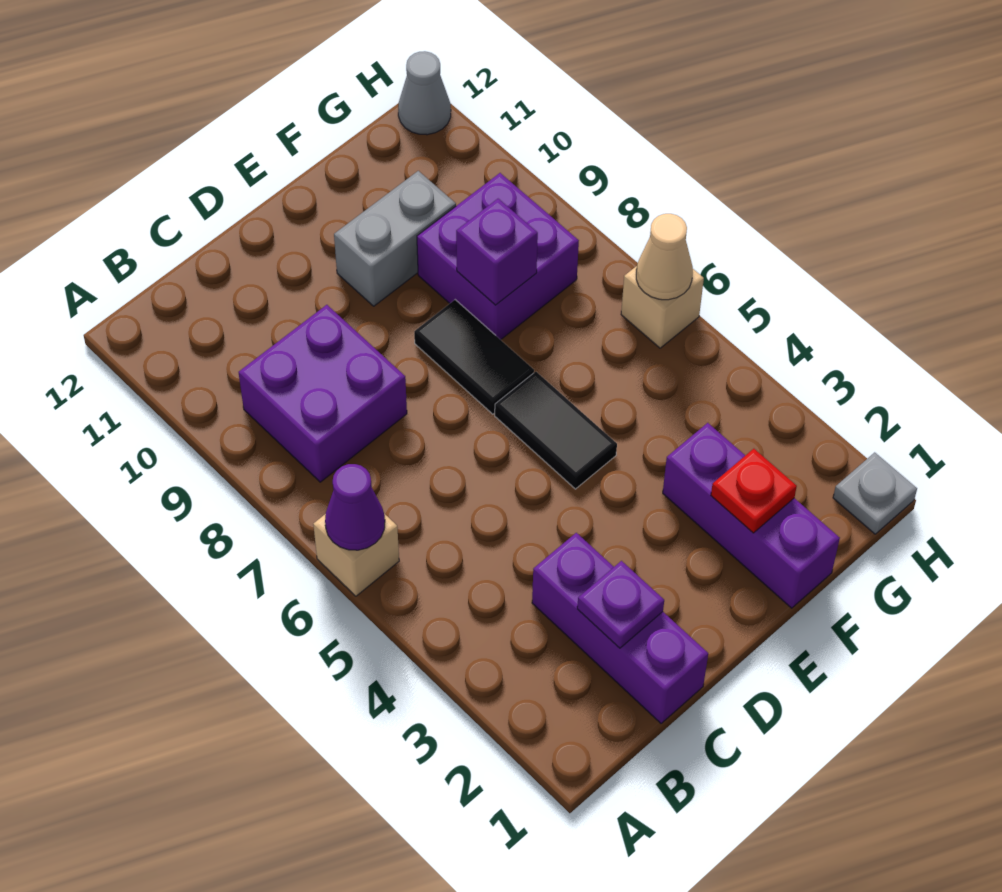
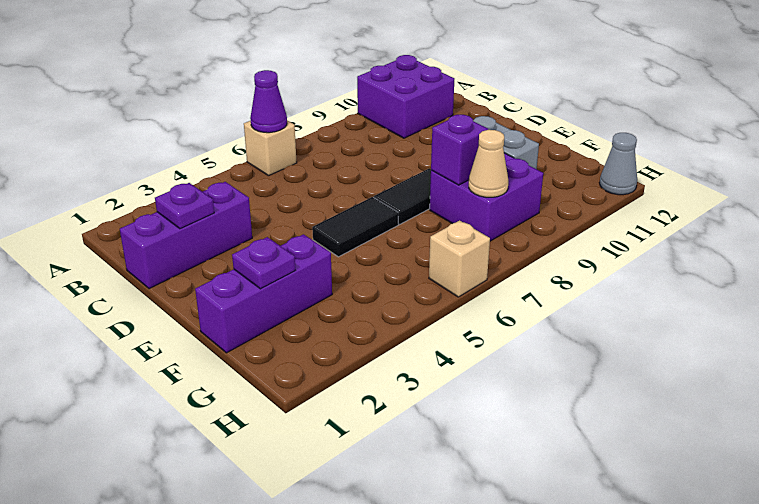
purple brick B8:C9 level 1 -> purple brick A10:B11 level 1
red plate F2 level 2 -> purple plate F2 level 2
grey plate H1 level 1 -> none
tan cone H6 level 2 -> tan cone G8 level 2

